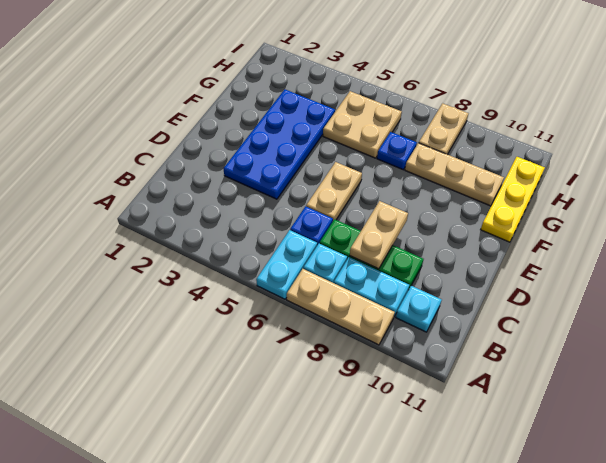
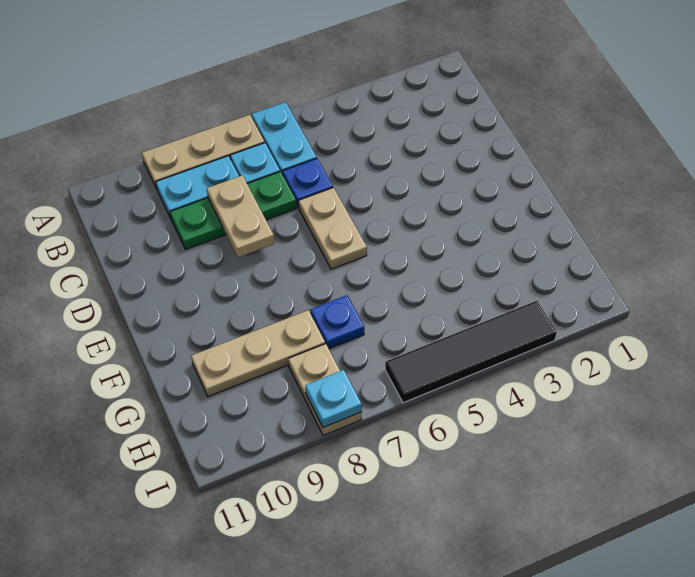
cyan plate B10 level 1 -> cyan plate I8 level 2
blue plate D3:G4 level 1 -> none
yellow plate F11:H11 level 1 -> none
tan plate G5:H6 level 1 -> none
none -> black tile I3:I6 level 1

